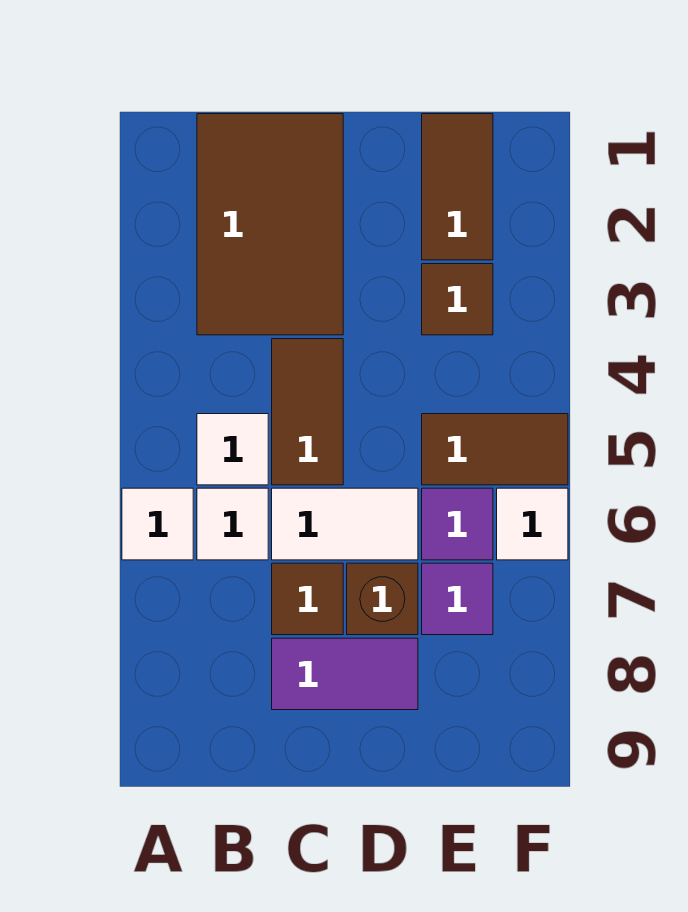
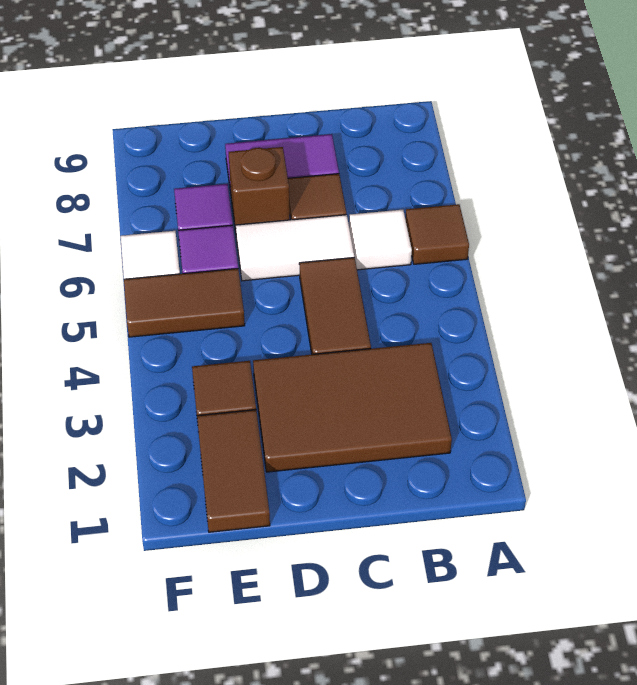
white tile A6 level 1 -> brown tile A6 level 1
brown tile B1:C3 level 1 -> brown tile B2:D3 level 1
white tile B5 level 1 -> none

